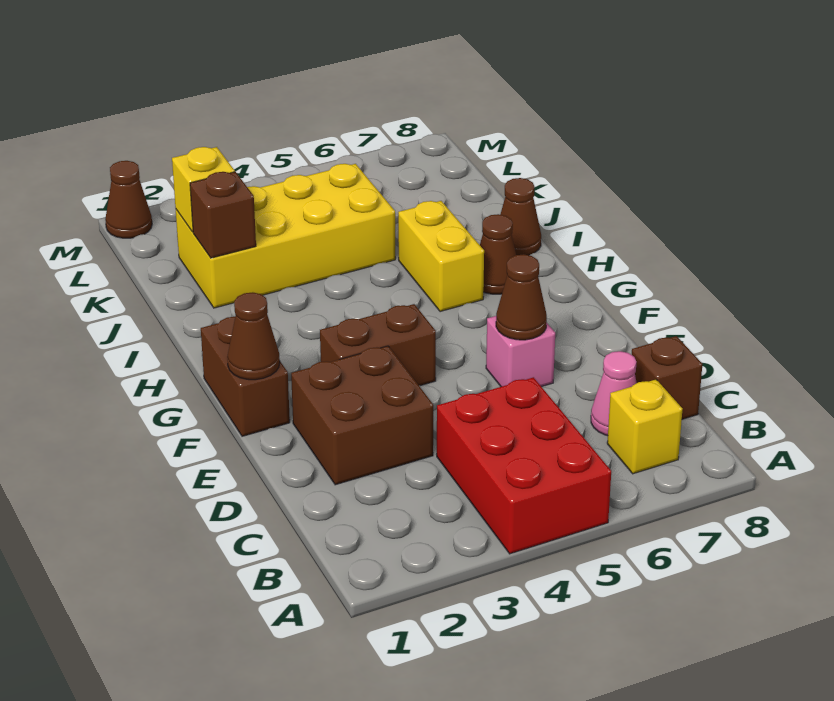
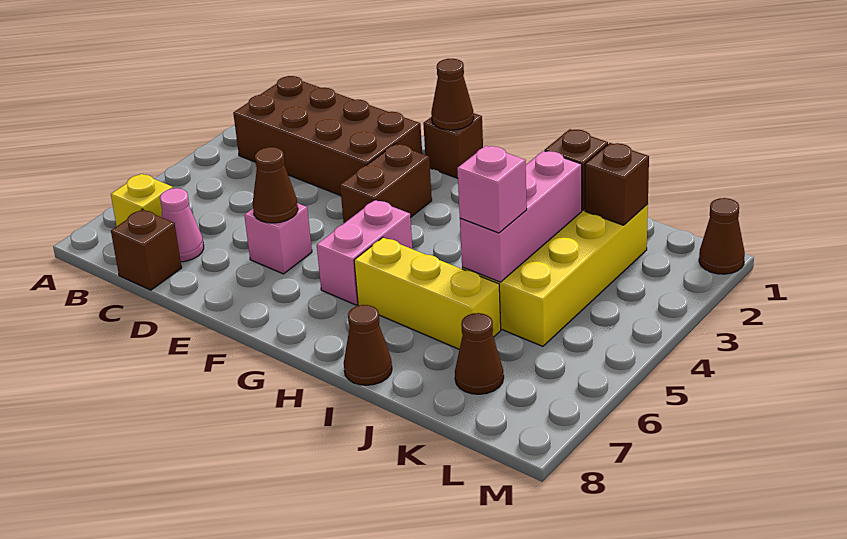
red brick A4:C5 level 1 -> none
brown brick D2:E3 level 1 -> brown brick B2:E3 level 1
brown brick F1:G1 level 1 -> brown brick F1 level 1
none -> pink brick G5:G6 level 1
yellow brick H6:I6 level 1 -> yellow brick H6:J6 level 1
brown cone H7 level 1 -> brown cone K7 level 1
none -> pink brick J3:J5 level 2
none -> pink brick J5 level 3
yellow brick K2 level 2 -> brown brick K2 level 2

